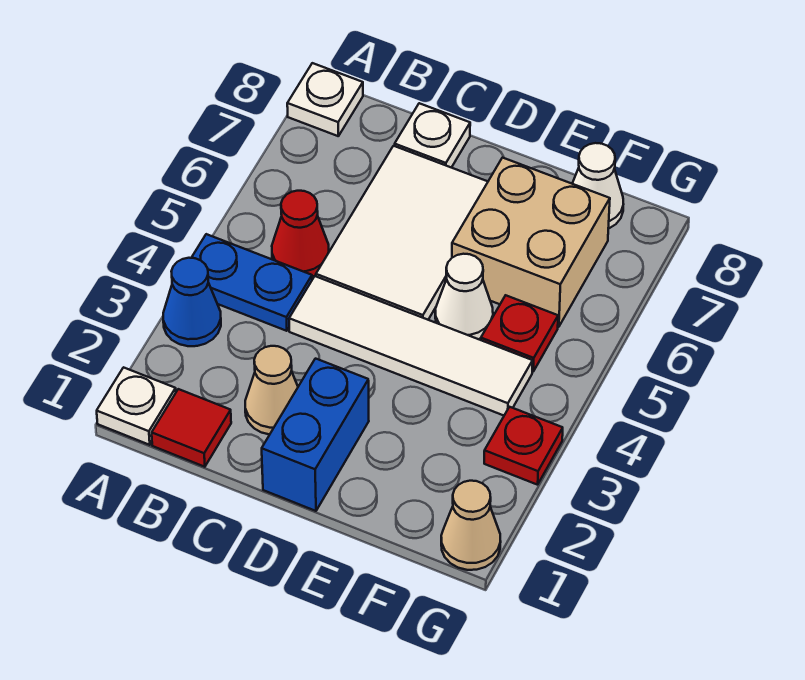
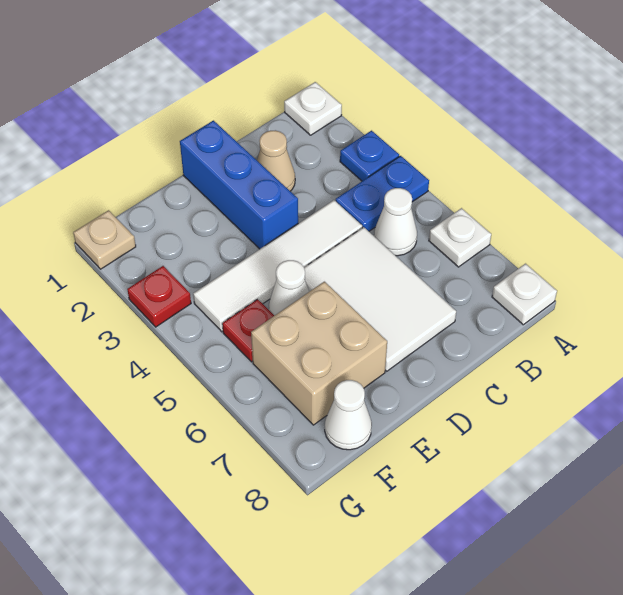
blue cone A3 level 1 -> blue plate A3 level 1
red tile B1 level 1 -> none
red cone B5 level 1 -> white cone B5 level 1
white plate C8 level 1 -> white plate A6 level 1
blue brick D1:D2 level 1 -> blue brick D1:D3 level 1
tan cone G1 level 1 -> tan plate G1 level 1

